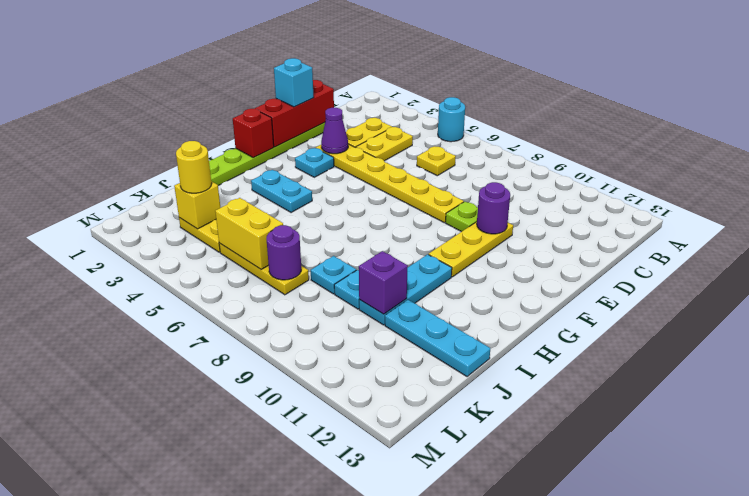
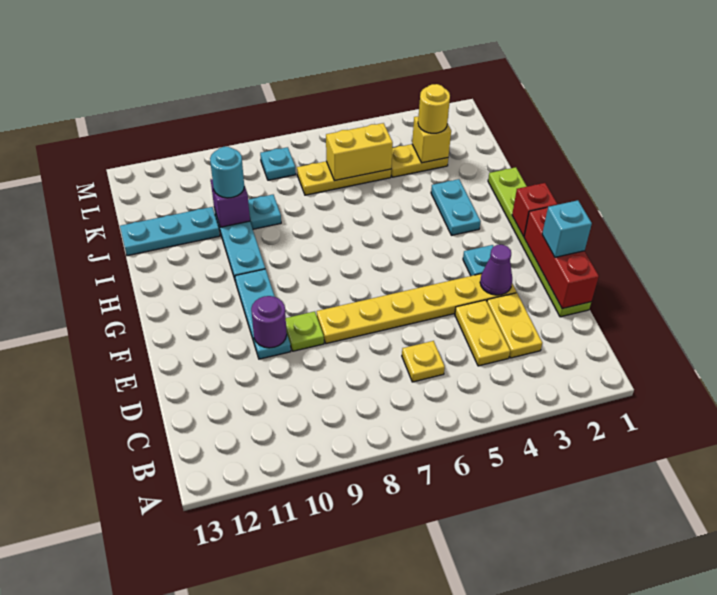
cyan round brick A5 level 1 -> cyan round brick J10 level 3
yellow plate E10:G10 level 1 -> cyan plate E10:G10 level 1
cyan plate H3:H4 level 1 -> cyan plate H3:I3 level 1
cyan plate J8 level 1 -> cyan plate L8 level 1
purple round brick K7 level 2 -> none

